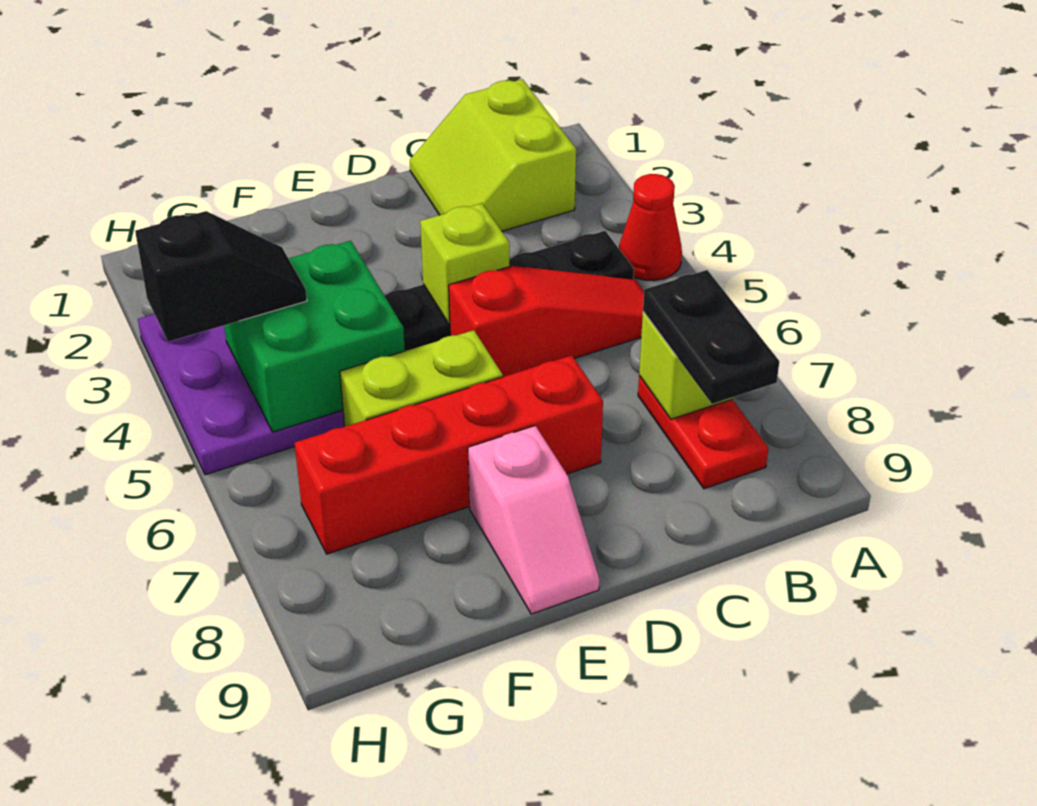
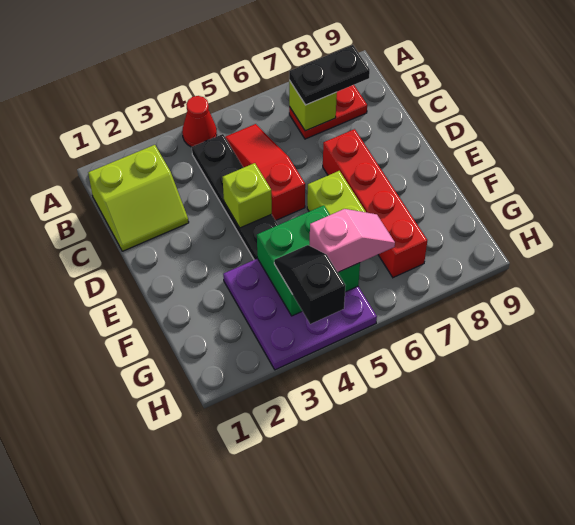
pink slope E8:E9 level 1 top 8 -> pink slope G5:G6 level 3 top 5

